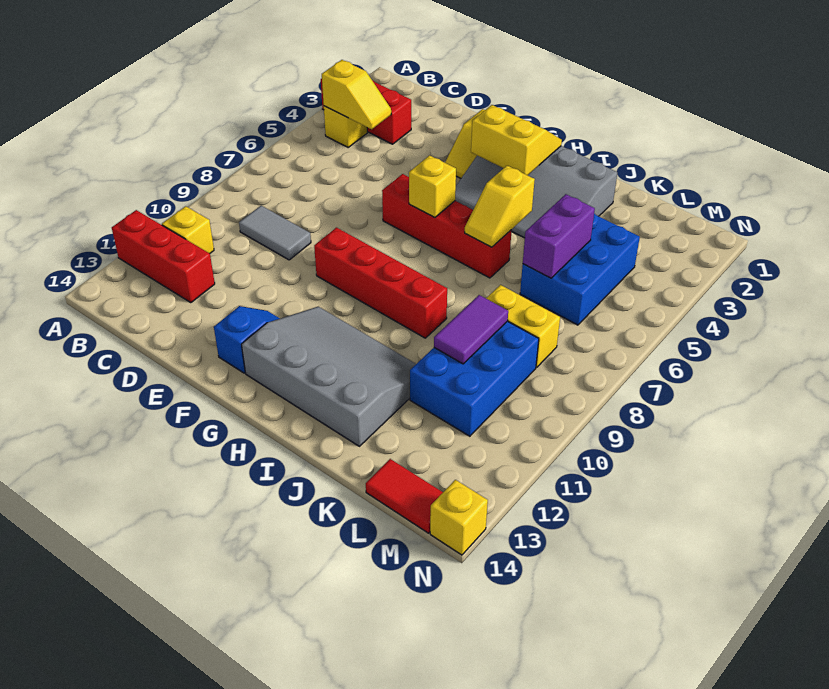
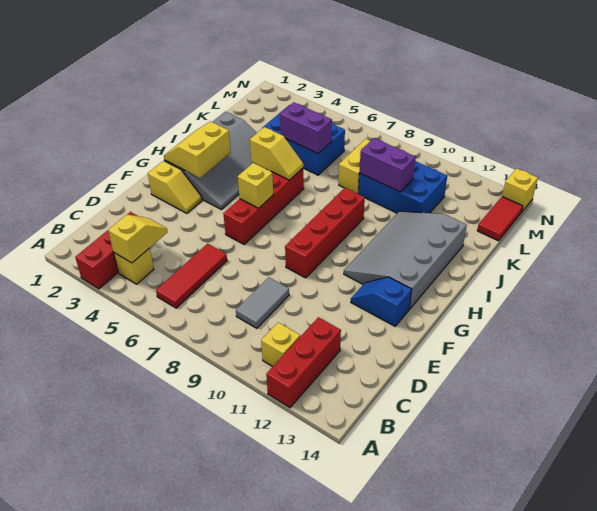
none -> red tile B6:D6 level 1
purple tile K9:K10 level 2 -> purple brick K9:K10 level 2

